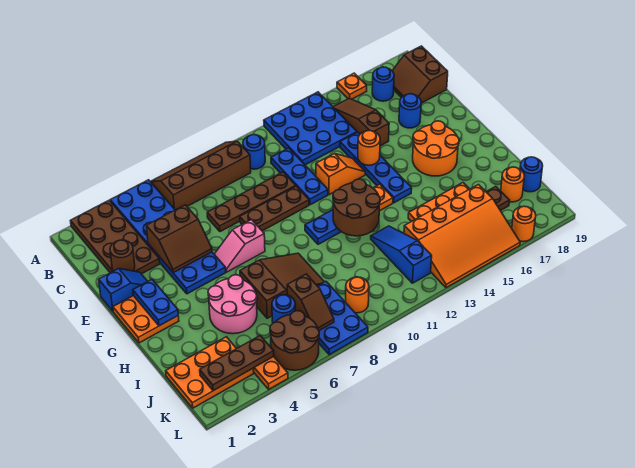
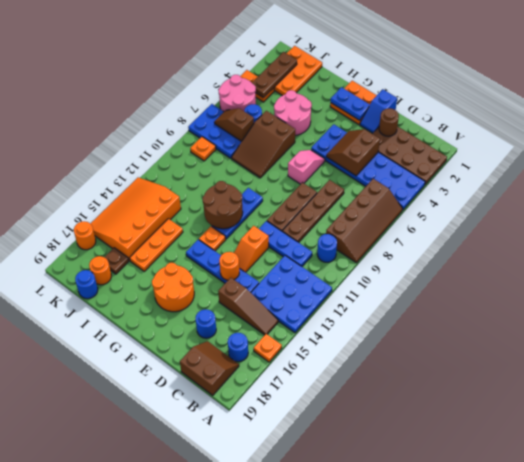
blue slope I12:K12 level 1 top K -> none
brown round brick K5:L6 level 1 -> pink round brick K5:L6 level 1
orange round brick K9 level 1 -> orange plate K9 level 1

